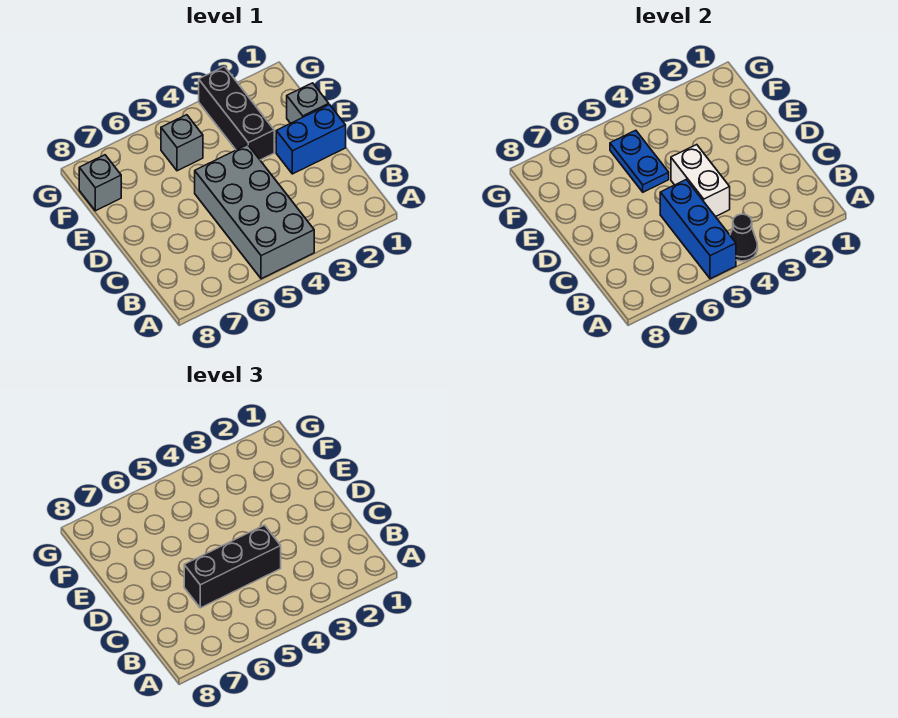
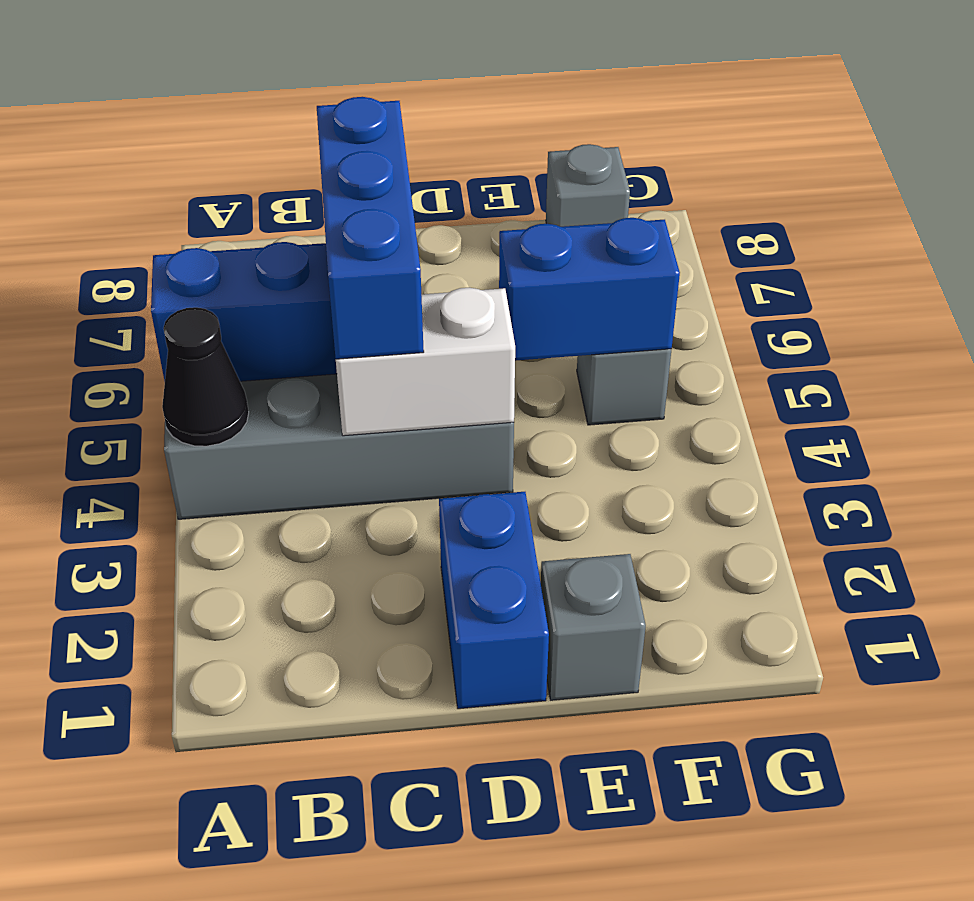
black brick C4:C6 level 3 -> blue brick C4:C6 level 3
black brick E3:G3 level 1 -> none
blue plate E5:F5 level 2 -> blue brick E5:F5 level 2

